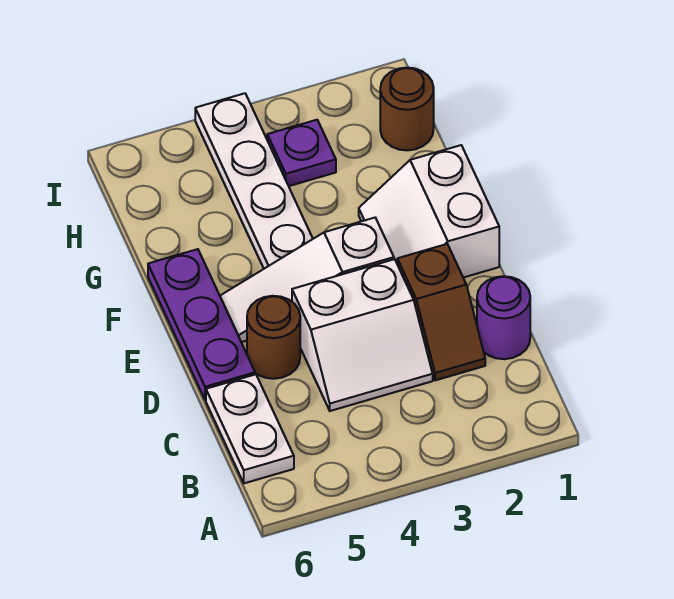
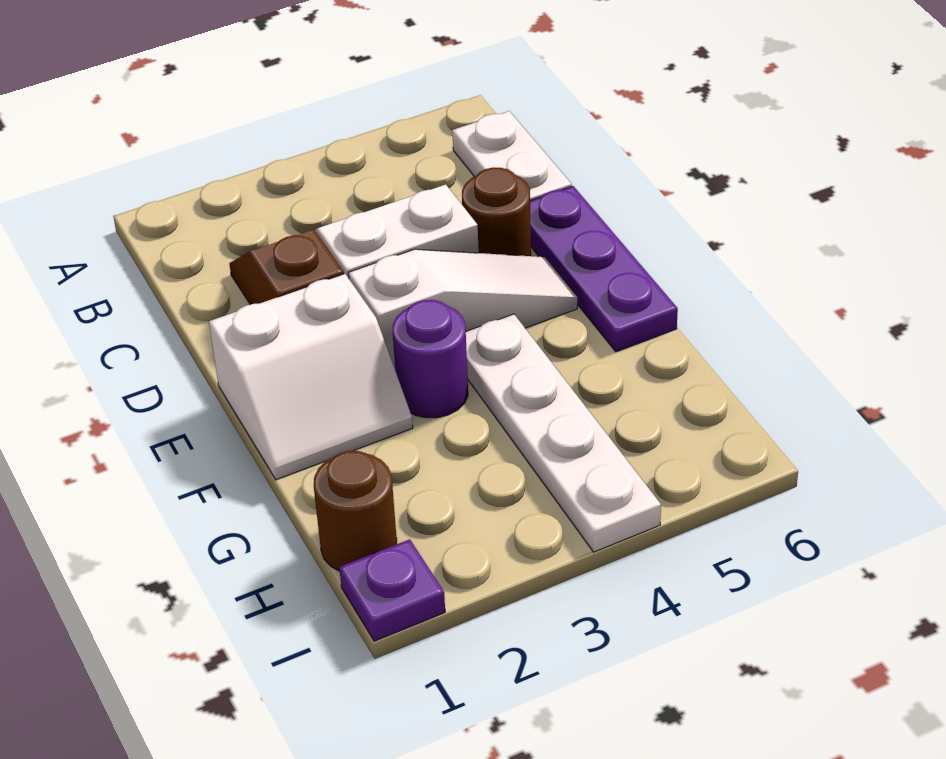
purple round brick C1 level 1 -> purple round brick F3 level 1
white slope E1:F2 level 1 top 1 -> white slope E1:F2 level 1 top E
purple plate H3 level 1 -> purple plate I1 level 1

